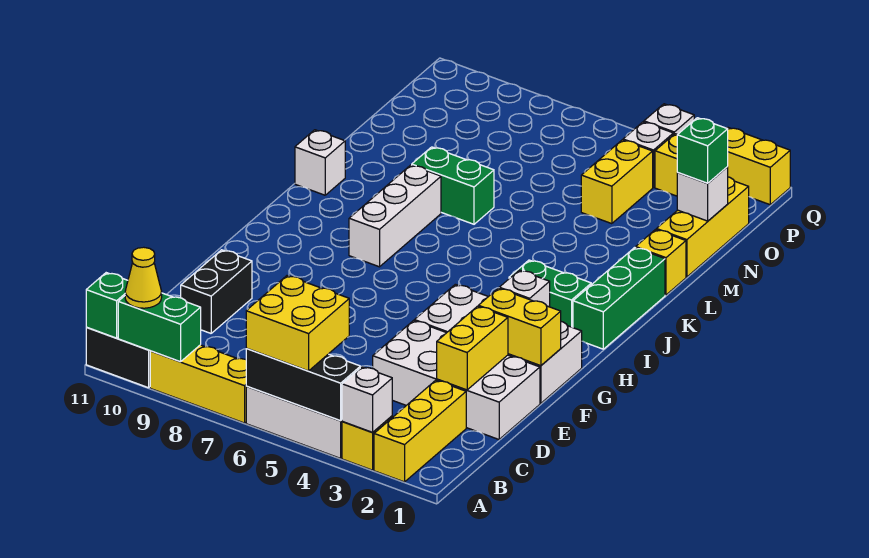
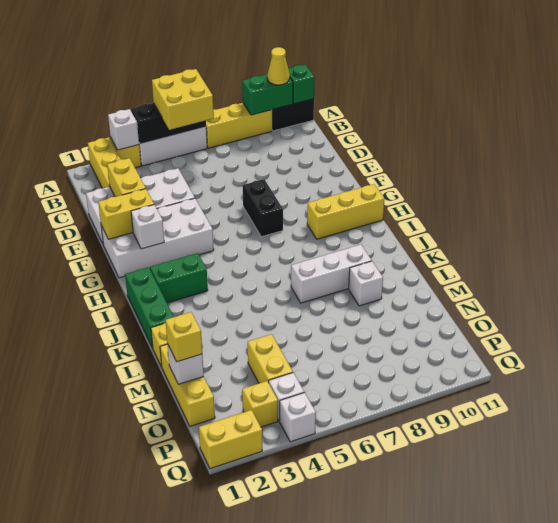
black brick D10:E10 level 1 -> black brick F7:G7 level 1
none -> yellow brick H9:H11 level 1
white brick I8:K8 level 1 -> white brick K7:K9 level 1
white brick K11 level 1 -> white brick L9 level 1
green brick L7:L8 level 1 -> none
green brick N1 level 3 -> yellow brick N1 level 3

